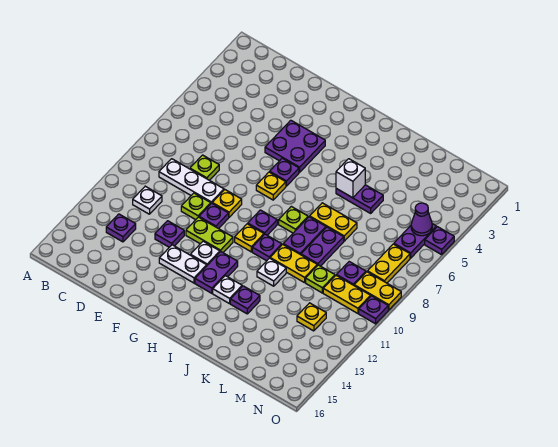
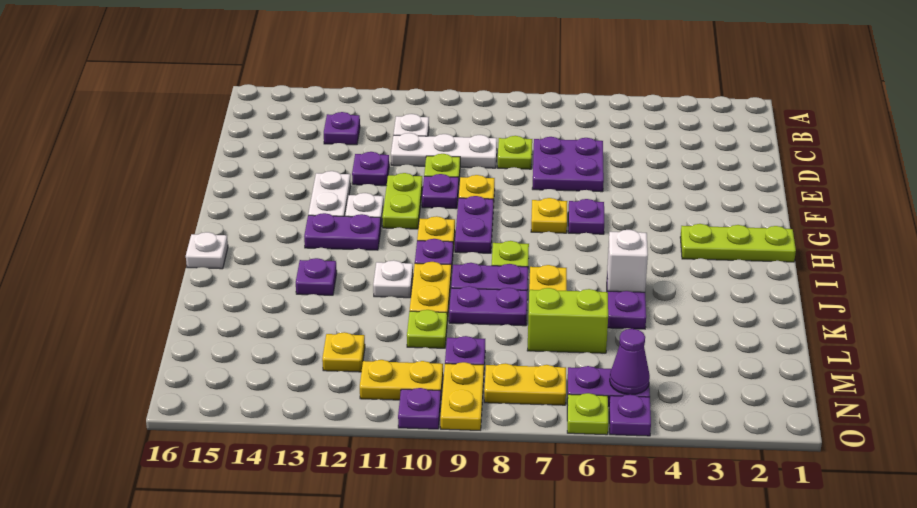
white plate C9:E9 level 1 -> white plate D9:D11 level 1
purple plate F4:G5 level 1 -> purple plate D6:E7 level 1
none -> lime plate H1:H3 level 1
purple plate H9 level 1 -> purple plate G9:H9 level 1
white plate I13 level 1 -> white plate I16 level 1
none -> lime brick L6:L7 level 1
yellow plate M10:N10 level 1 -> yellow plate N10:N11 level 1
none -> lime plate O6 level 1

